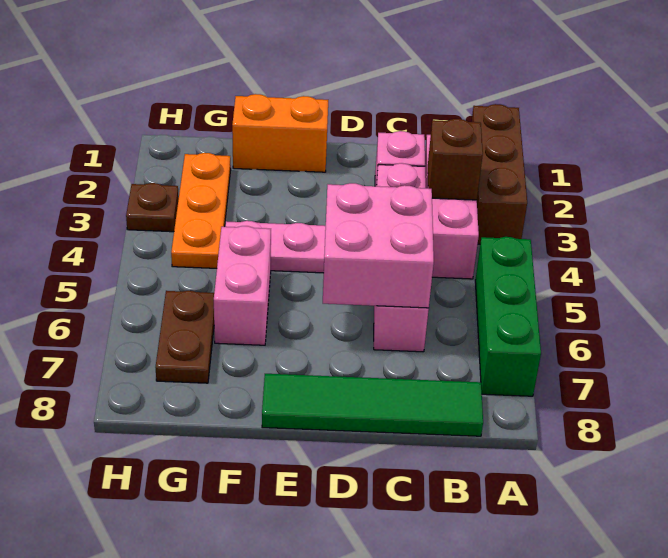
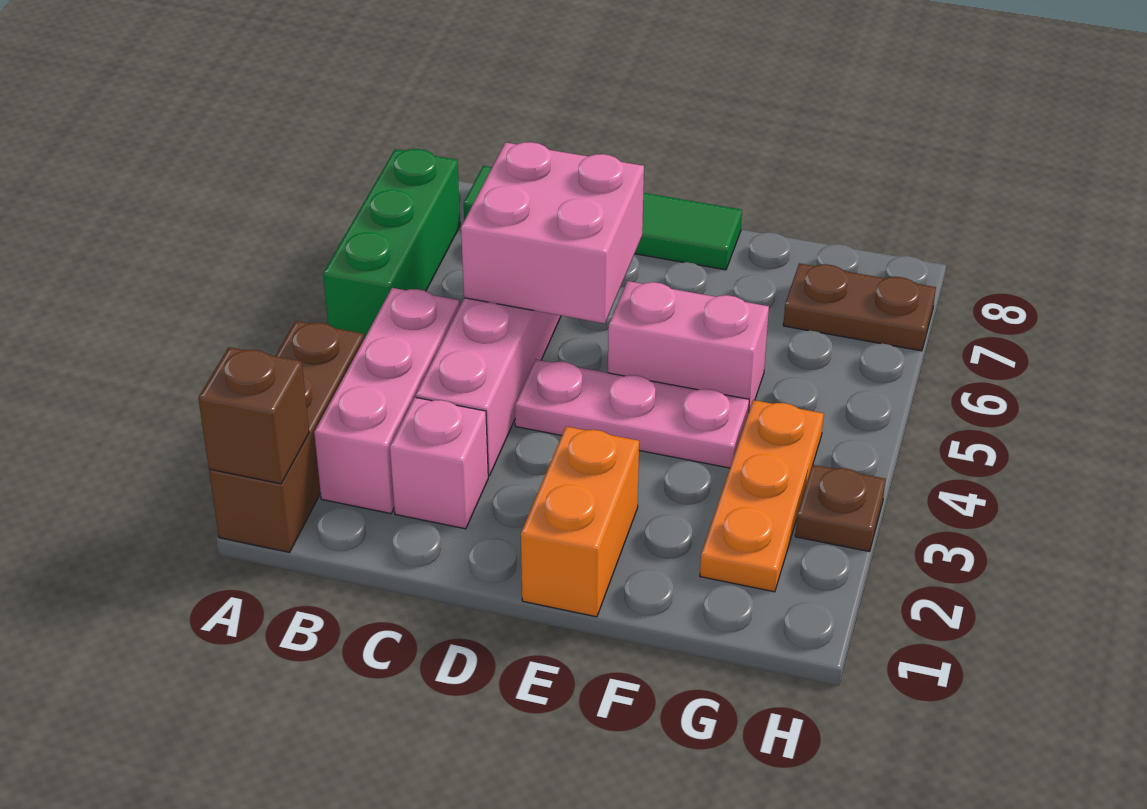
brown brick B3 level 2 -> brown brick A1 level 2
orange brick E1:F1 level 1 -> orange brick E1:E2 level 1
pink brick F5:F6 level 1 -> pink brick E5:F5 level 1
brown plate G6:G7 level 1 -> brown plate G7:H7 level 1

